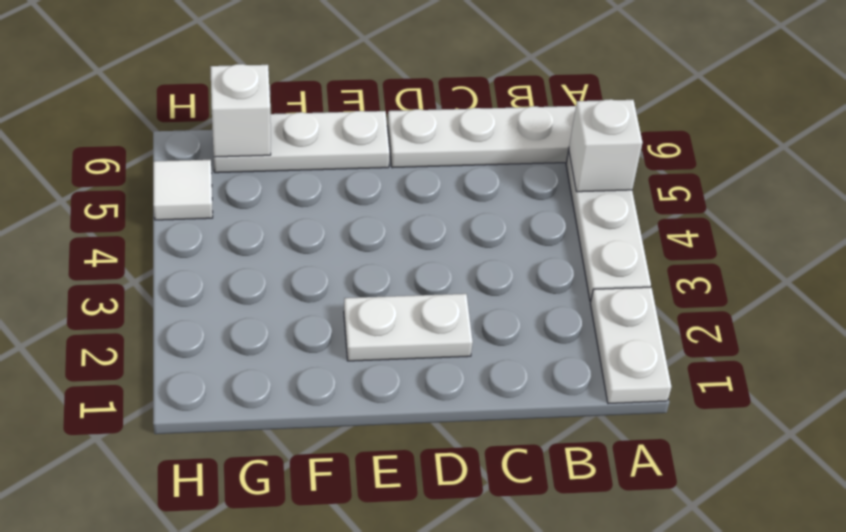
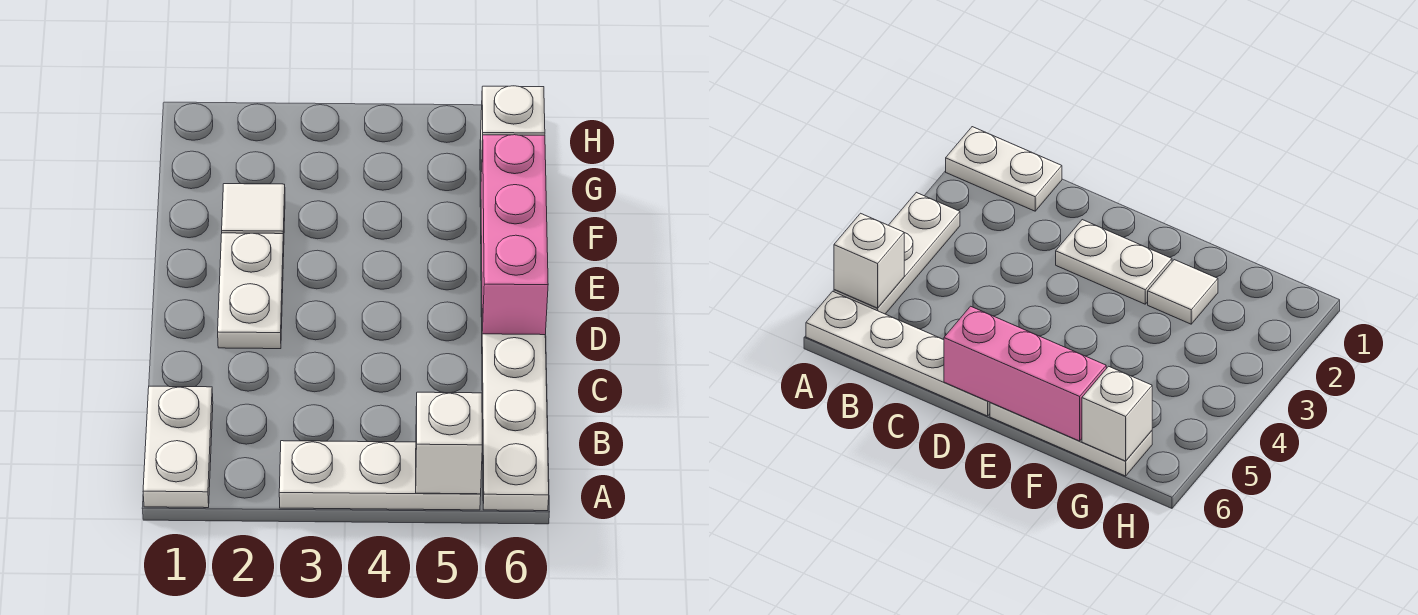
white plate A1:A2 level 1 -> white plate A1:B1 level 1
none -> pink brick D6:F6 level 2
white tile H5 level 1 -> white tile F2 level 1

